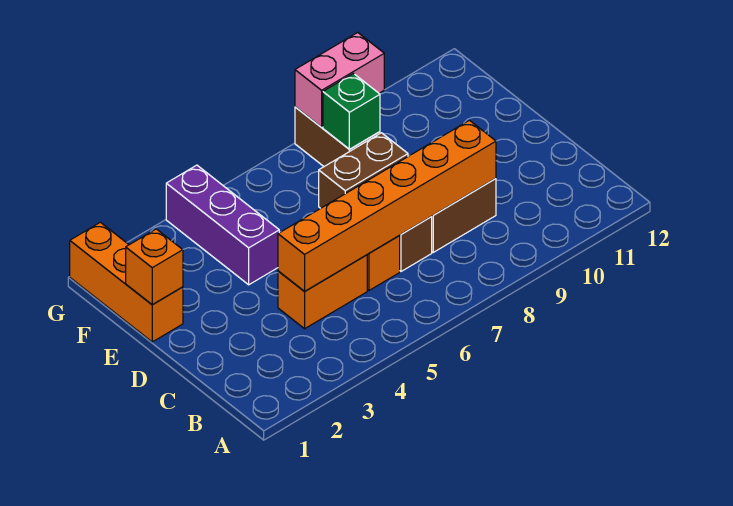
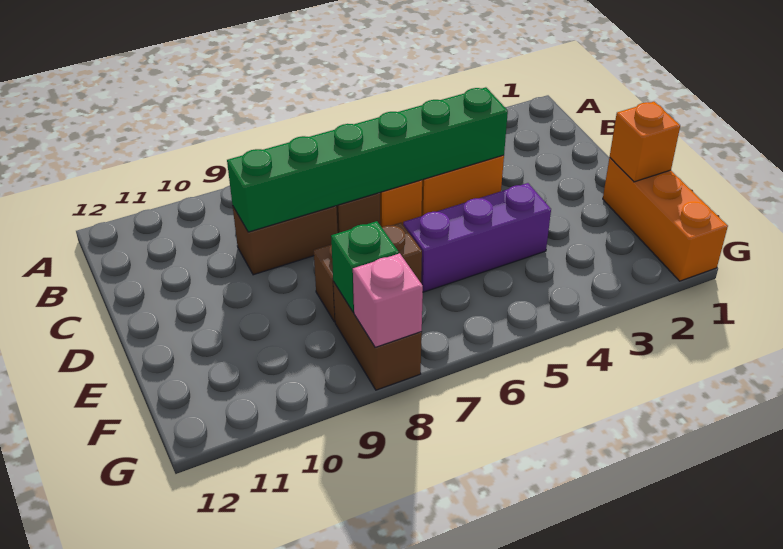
orange brick C4:C9 level 2 -> green brick C4:C9 level 2
purple brick E4:G4 level 1 -> purple brick E4:E6 level 1
pink brick G8:G9 level 2 -> pink brick G8 level 2

